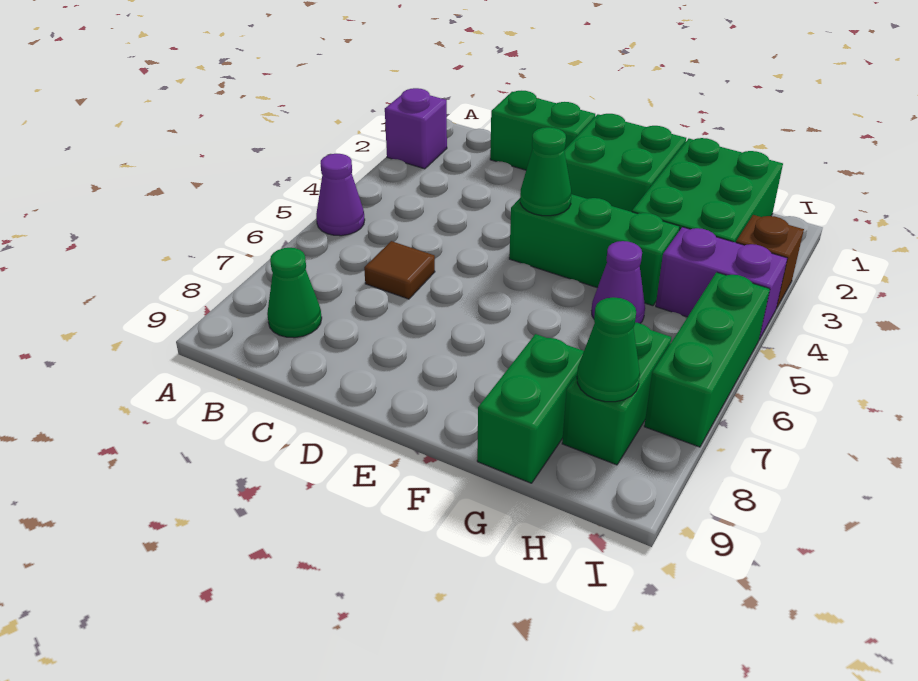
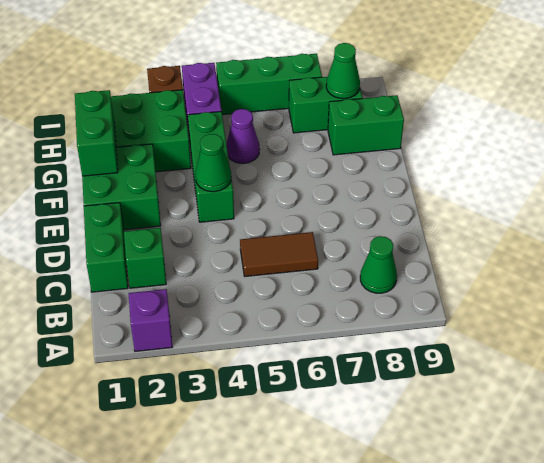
purple cone A5 level 1 -> none
none -> green brick C2 level 1
brown tile C6 level 1 -> brown tile C5:C6 level 1
none -> green brick F1:G1 level 2

